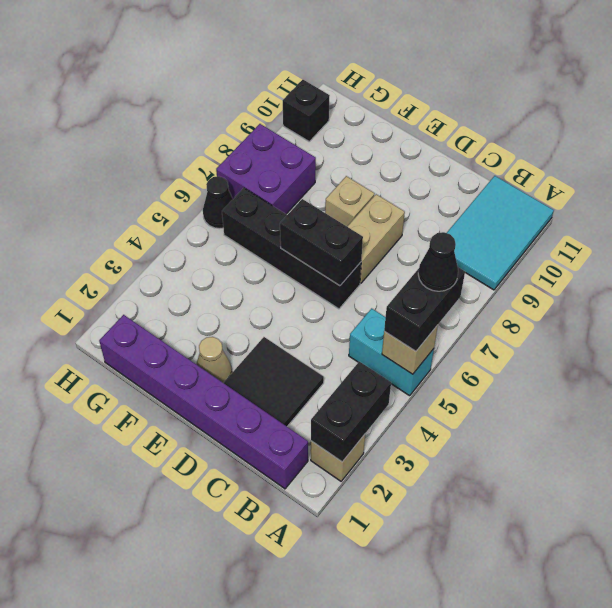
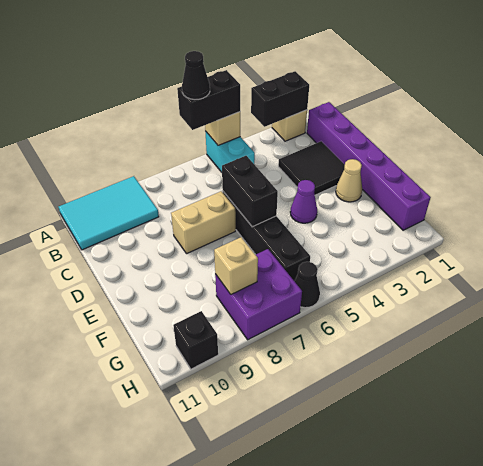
none -> purple cone E4 level 1
tan brick E8 level 1 -> tan brick G8 level 2

